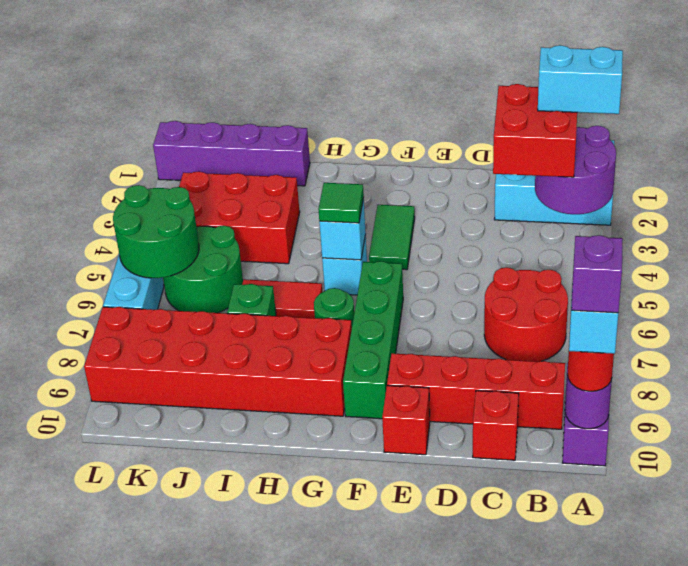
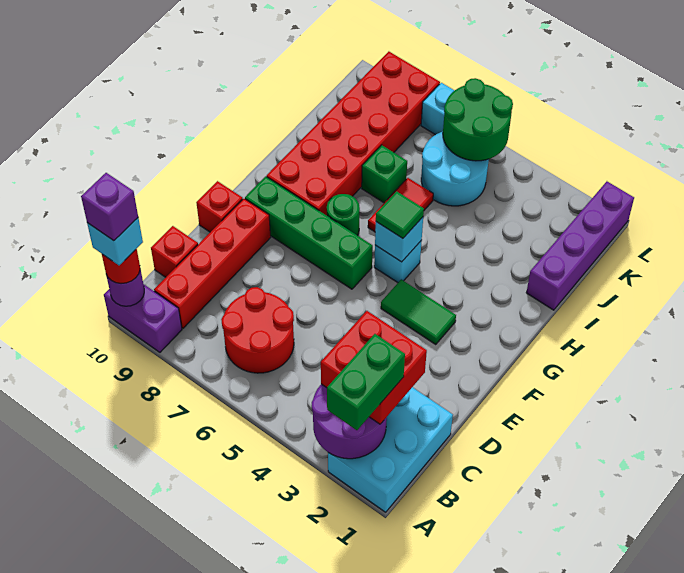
cyan brick A2:B2 level 4 -> green brick A2:B2 level 4
red brick I3:K4 level 1 -> none
green round brick J5:K6 level 1 -> cyan round brick J5:K6 level 1

